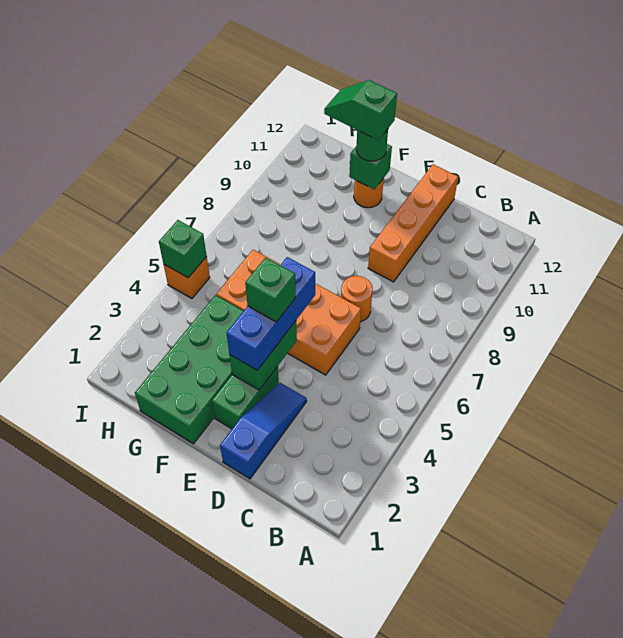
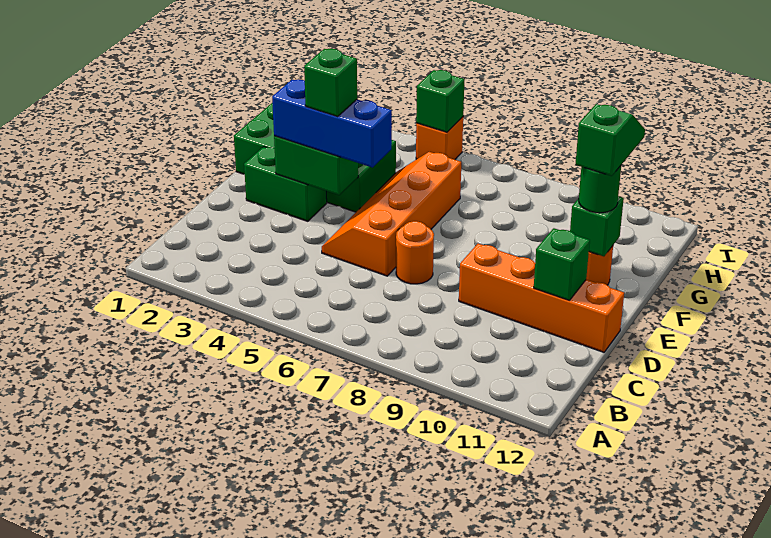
blue slope D1:D3 level 1 top 1 -> none
orange brick D5:G6 level 1 -> orange slope D5:G6 level 1 top 6
none -> green brick D11 level 2

